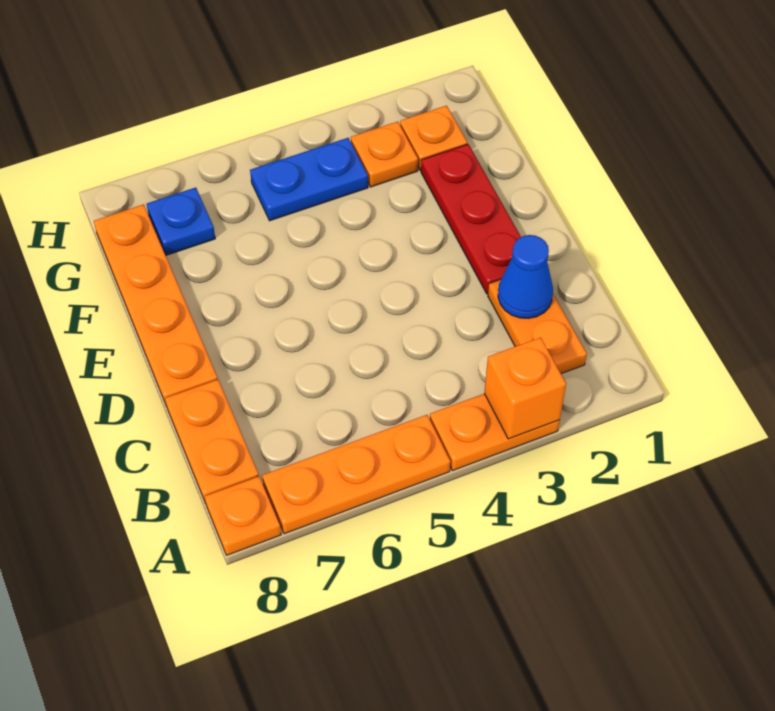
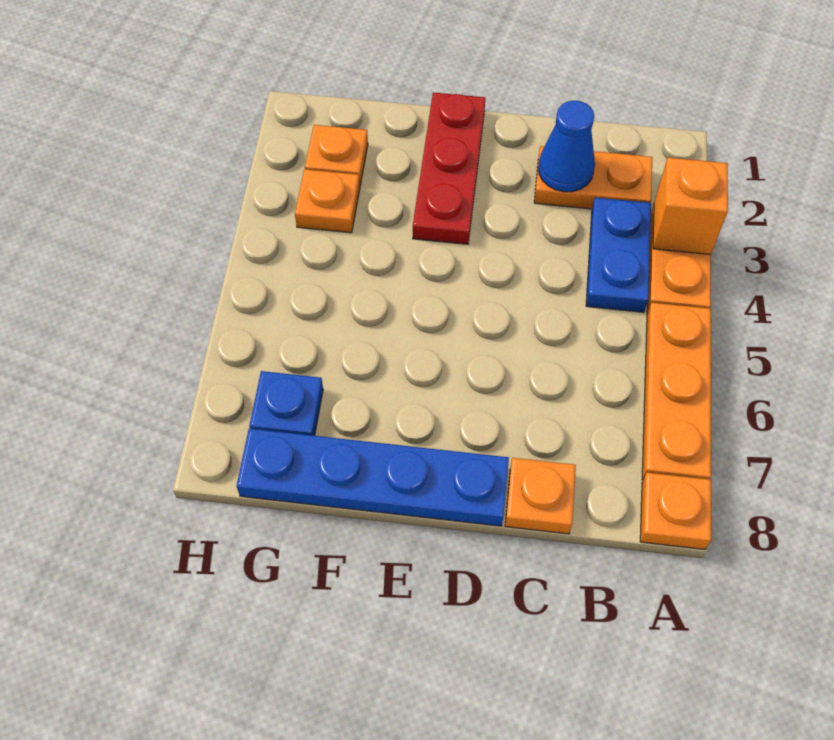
orange plate B8:C8 level 1 -> orange plate C8 level 1
red plate D2:F2 level 1 -> red plate E1:E3 level 1
orange plate D8:G8 level 1 -> blue plate D8:G8 level 1
blue plate G4:G5 level 1 -> blue plate B3:B4 level 1

